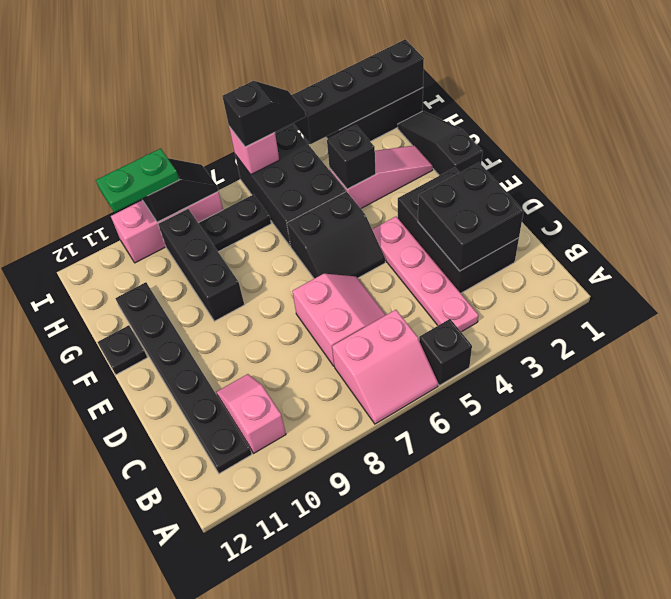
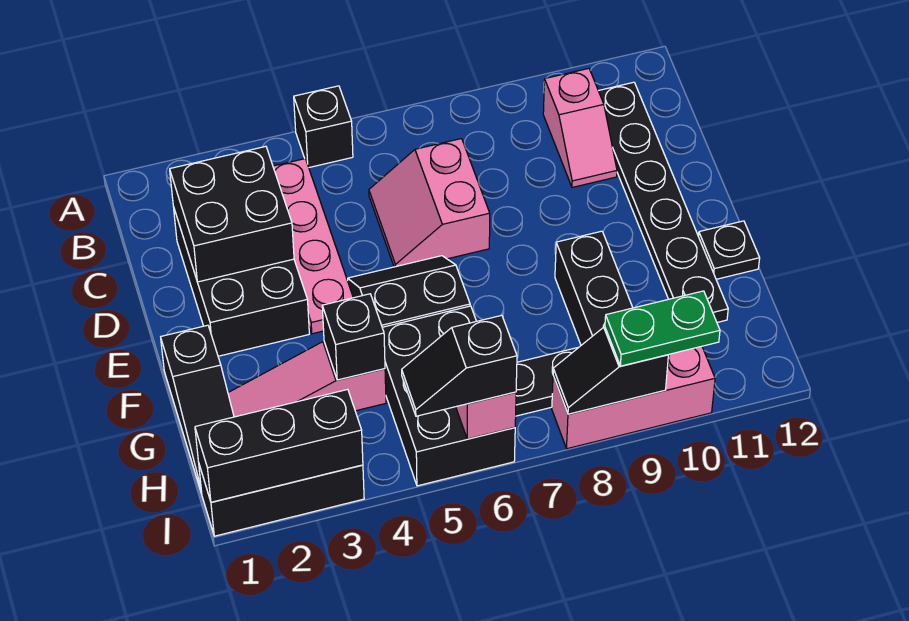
pink slope A6:B7 level 1 top B -> none
black brick I1:I4 level 2 -> black brick I1:I3 level 2

